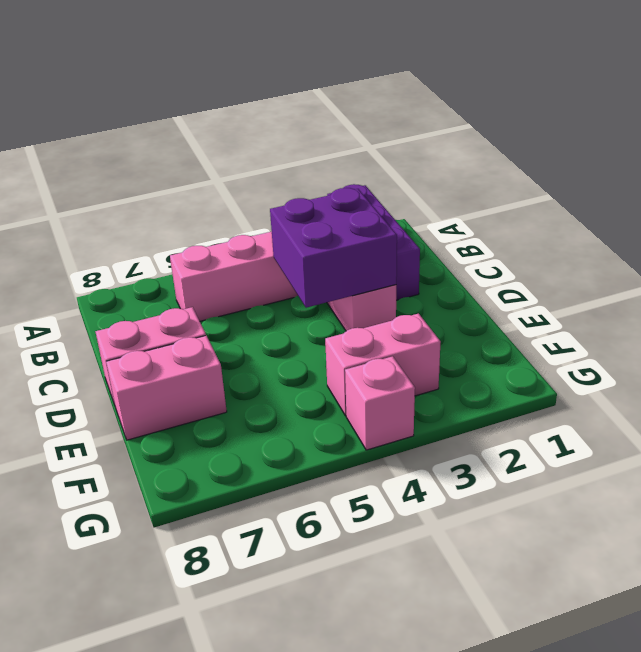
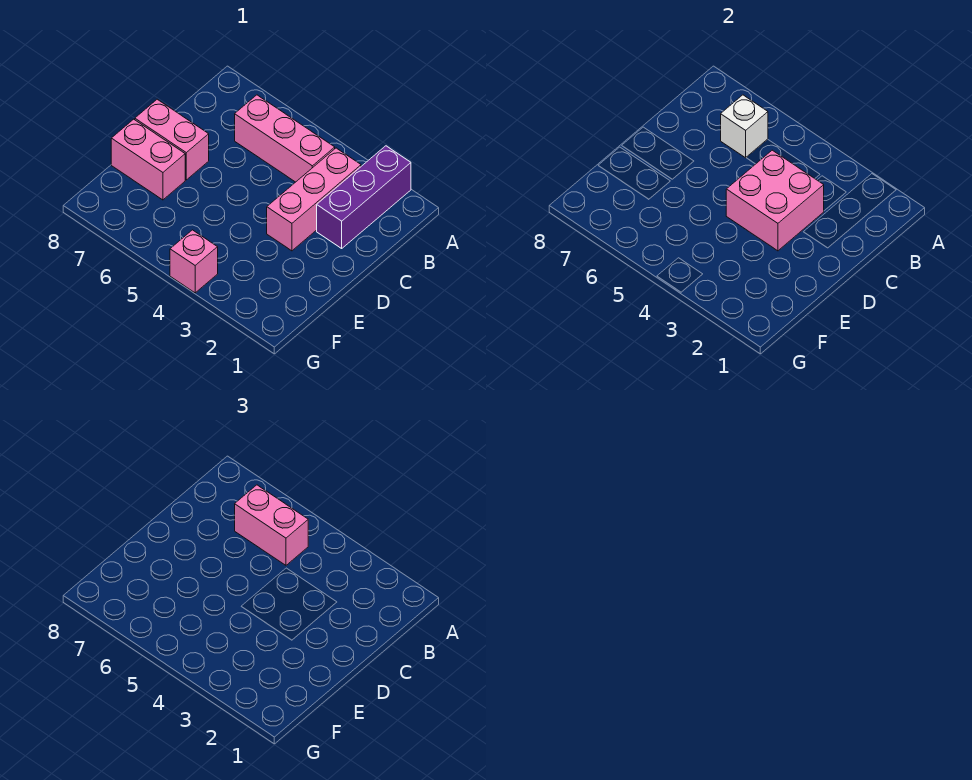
none -> white brick B6 level 2
purple brick C3:D4 level 2 -> pink brick C3:D4 level 2
pink brick F3:F4 level 1 -> pink brick B5:B6 level 3

